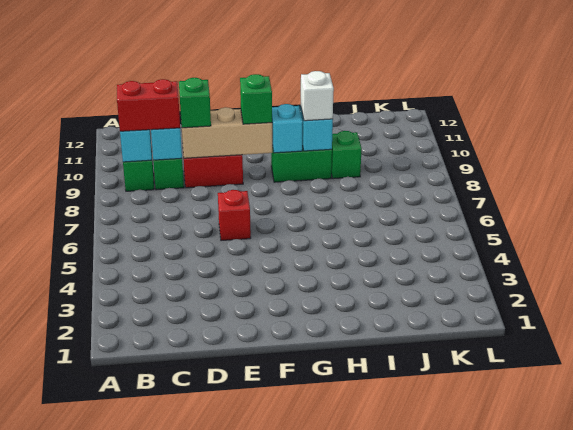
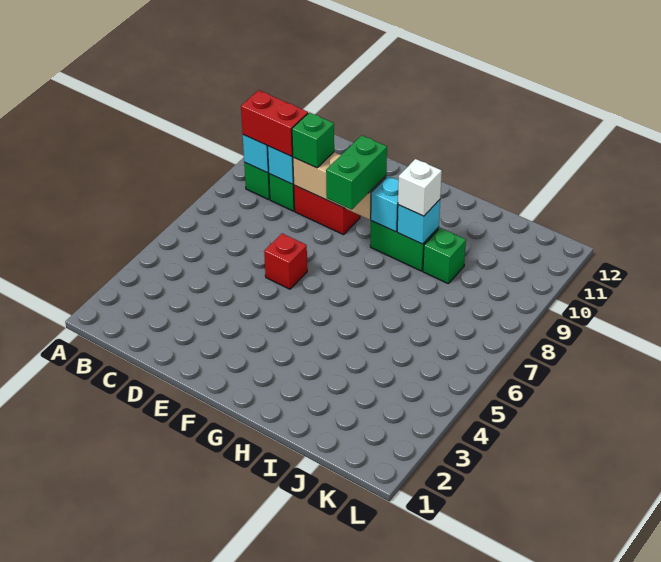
green brick F9 level 3 -> green brick F8:F9 level 3

